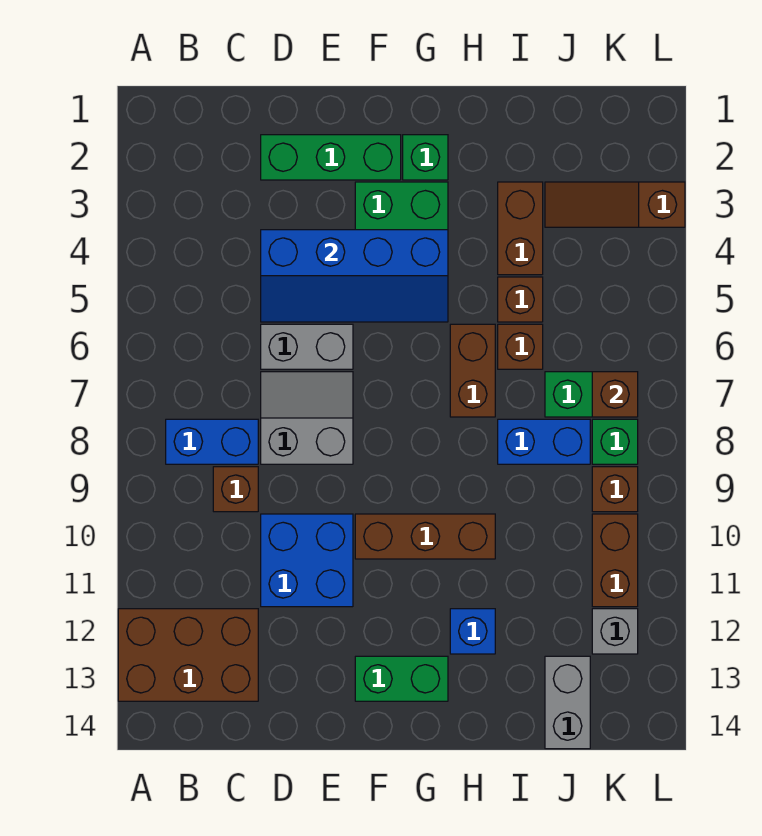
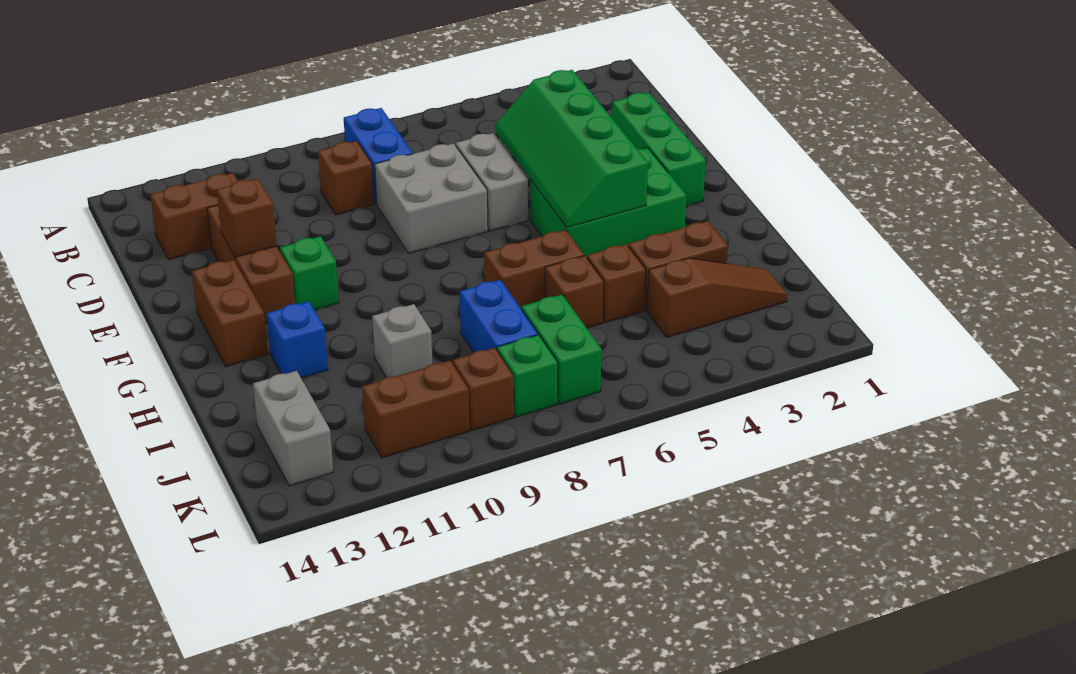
brown brick A12:C13 level 1 -> brown brick C12:C13 level 1
blue slope D4:G5 level 2 top 4 -> green slope D4:G5 level 2 top 4
grey slope D7:E8 level 1 top 8 -> grey brick D7:E8 level 1
blue brick D10:E11 level 1 -> none
brown brick F10:H10 level 1 -> brown brick D12:F12 level 1
green brick F13:G13 level 1 -> brown brick F13:G13 level 1
green brick G2 level 1 -> green brick F11 level 1
brown slope J3:L3 level 1 top L -> brown slope J2:J4 level 1 top 4
grey brick J13:J14 level 1 -> grey brick J13:K13 level 1
brown brick K7 level 2 -> brown brick E12 level 2
grey brick K12 level 1 -> grey brick I10 level 1

